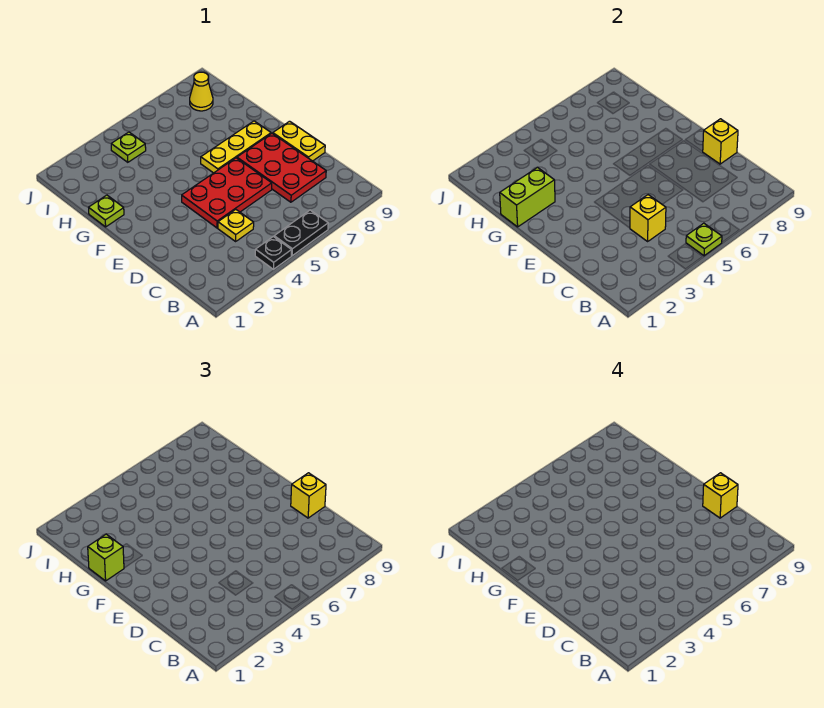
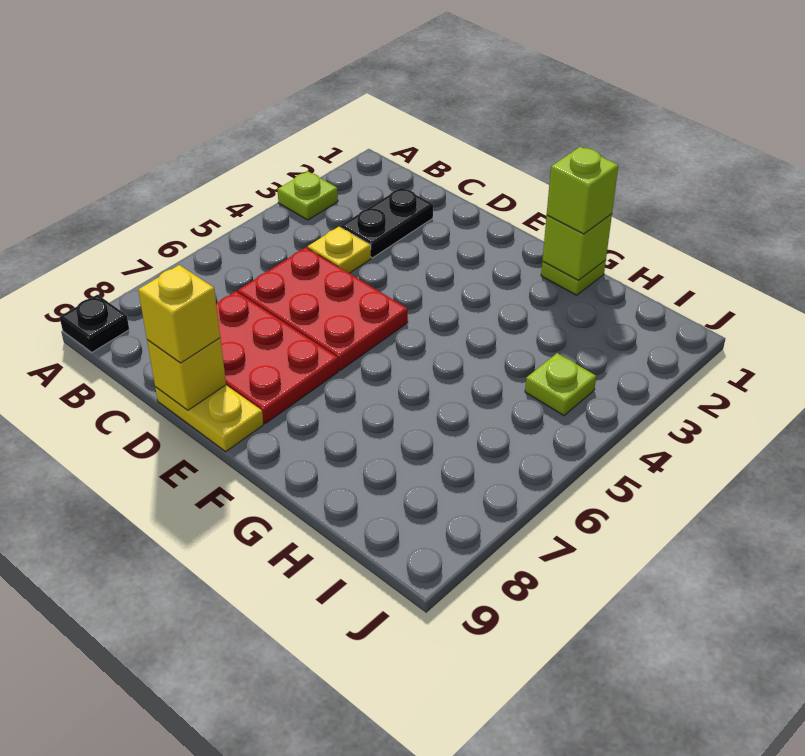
black plate A4 level 1 -> black plate A9 level 1
black plate A5:A6 level 1 -> black plate C2:C3 level 1
lime plate A5 level 2 -> lime plate A3 level 1
yellow brick C4 level 2 -> none
red plate D4:E6 level 1 -> red plate C5:E6 level 1
yellow brick D9 level 4 -> none
yellow plate F6:F8 level 1 -> none
lime brick G1:G2 level 2 -> lime brick G1 level 2
yellow cone I8 level 1 -> none

